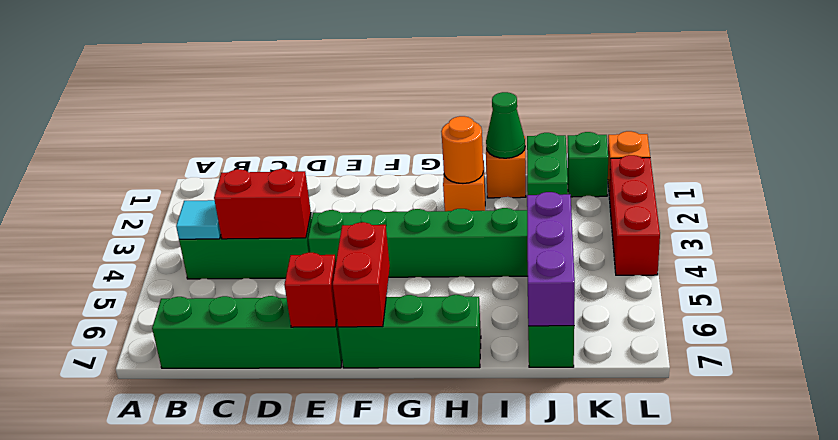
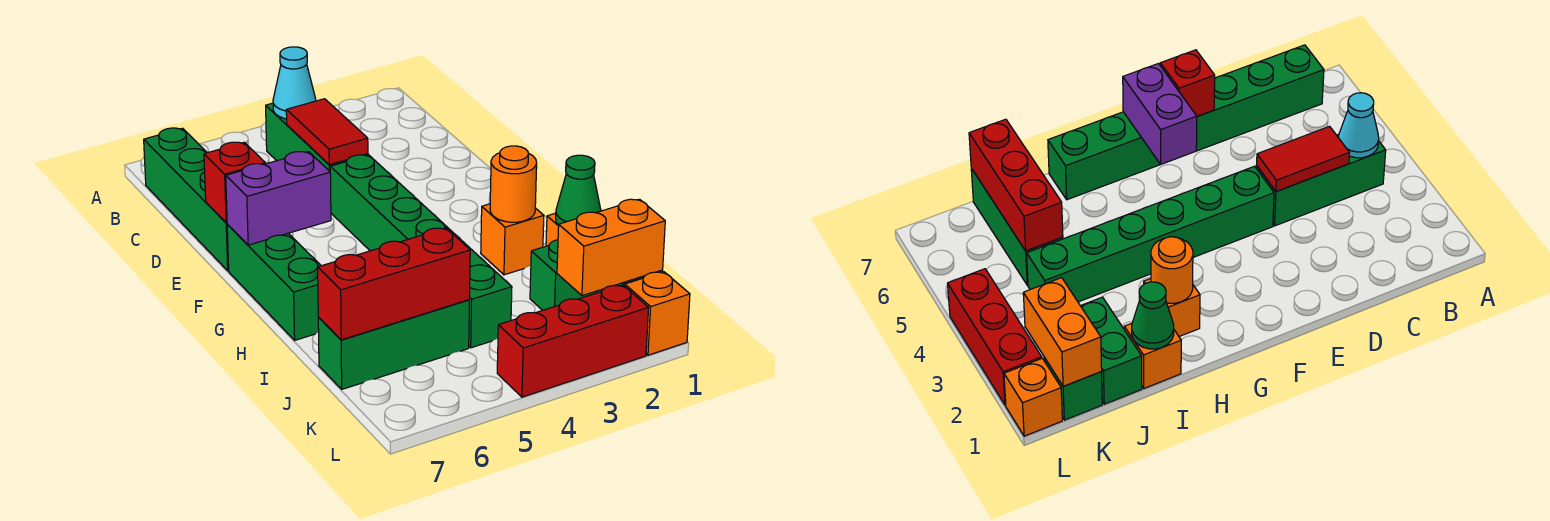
cyan tile B4 level 2 -> cyan cone B4 level 2
red brick C4:D4 level 2 -> red tile C4:D4 level 2
red brick F6:F7 level 2 -> purple brick F6:F7 level 2
purple brick J5:J7 level 2 -> red brick J5:J7 level 2
none -> orange brick K1:K2 level 2

